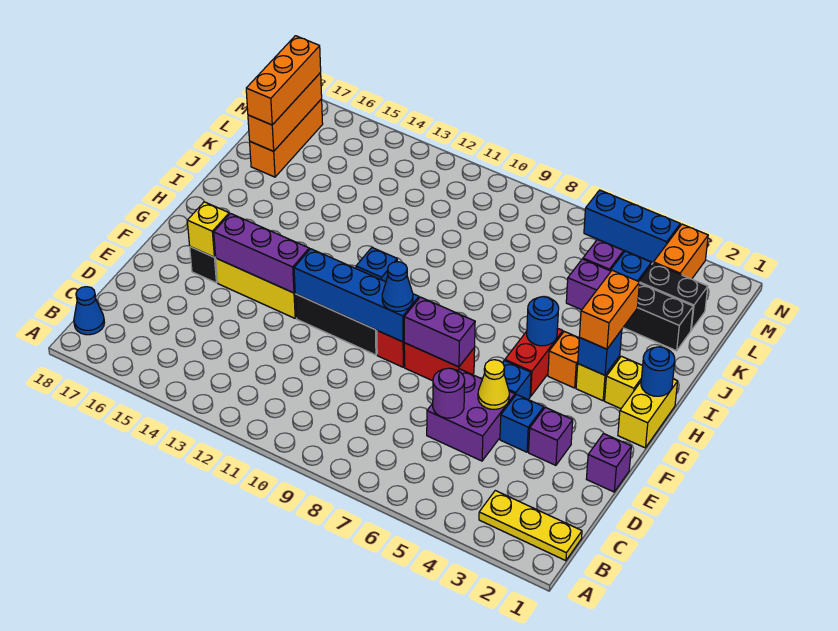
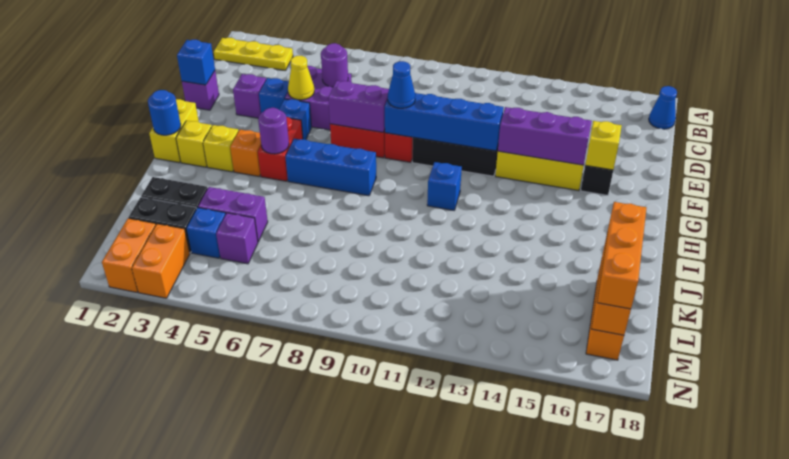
blue brick H3 level 2 -> blue brick E1 level 2
orange brick H3:I3 level 3 -> orange brick M2:N2 level 1
blue round brick H5 level 2 -> purple round brick H5 level 2
blue brick N4:N6 level 1 -> blue brick H6:H8 level 1

